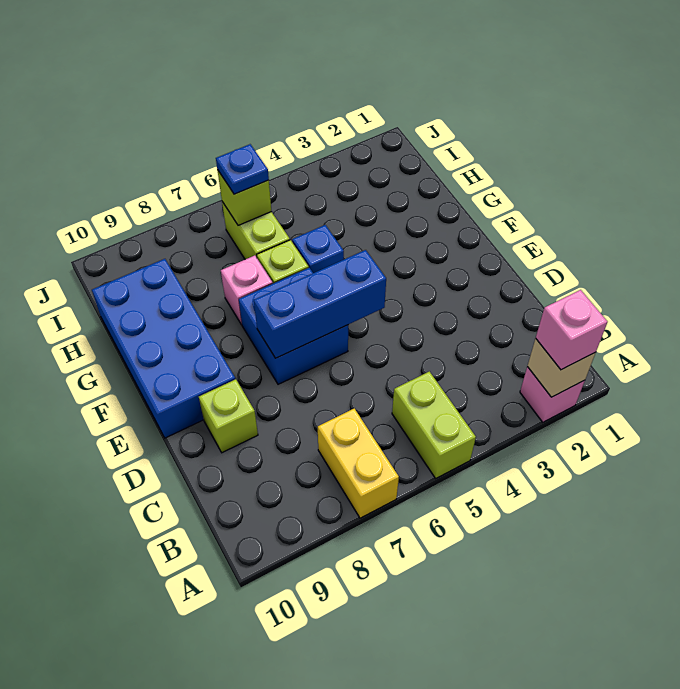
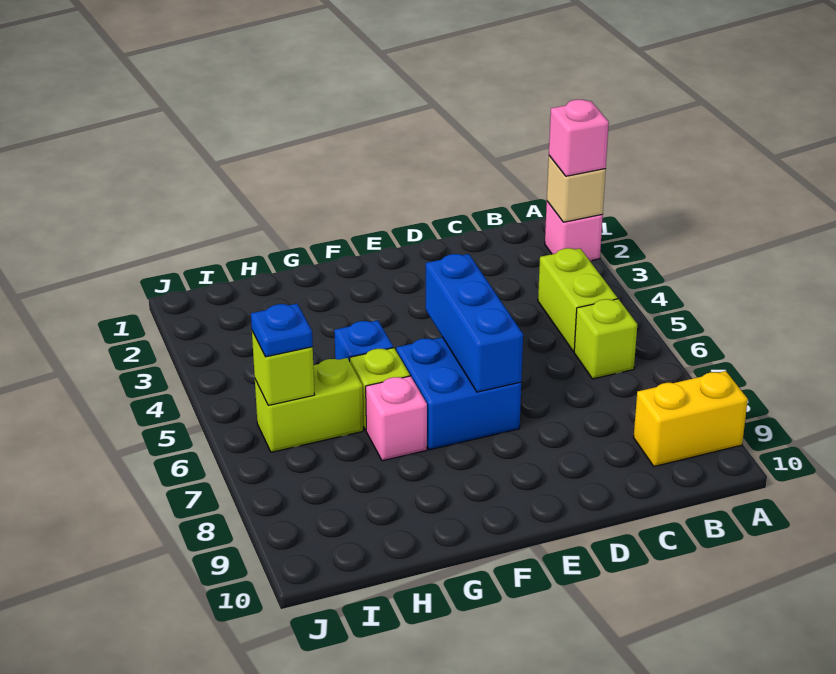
lime brick A5:B5 level 1 -> lime brick B4:B5 level 1
yellow brick A7:B7 level 1 -> yellow brick A9:B9 level 1
lime brick D9 level 1 -> lime brick B6 level 1
blue brick E9:H10 level 1 -> none

